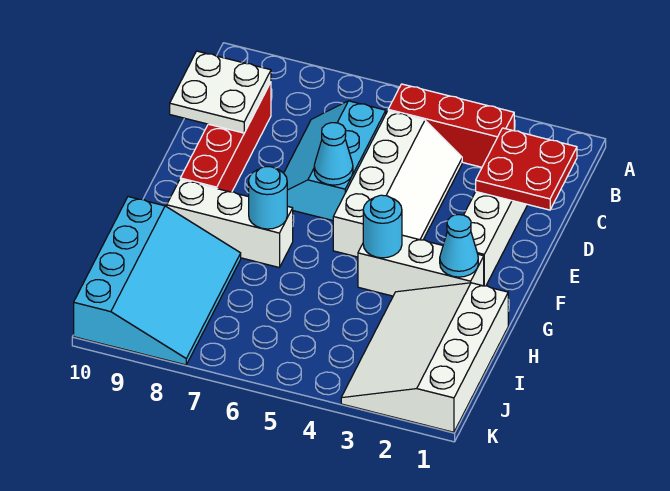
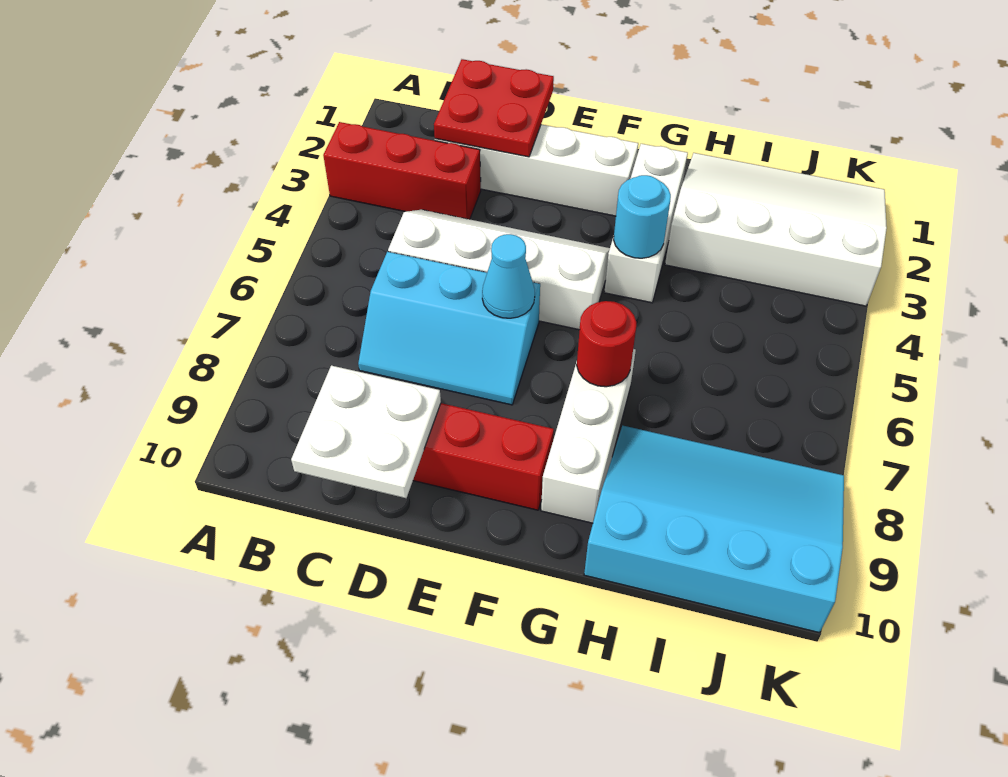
red brick B3:B5 level 1 -> red brick A3:C3 level 1
cyan cone G2 level 2 -> none
cyan round brick G7 level 2 -> red round brick G7 level 2
white slope H1:K3 level 1 top 1 -> white slope H1:K3 level 1 top 3

